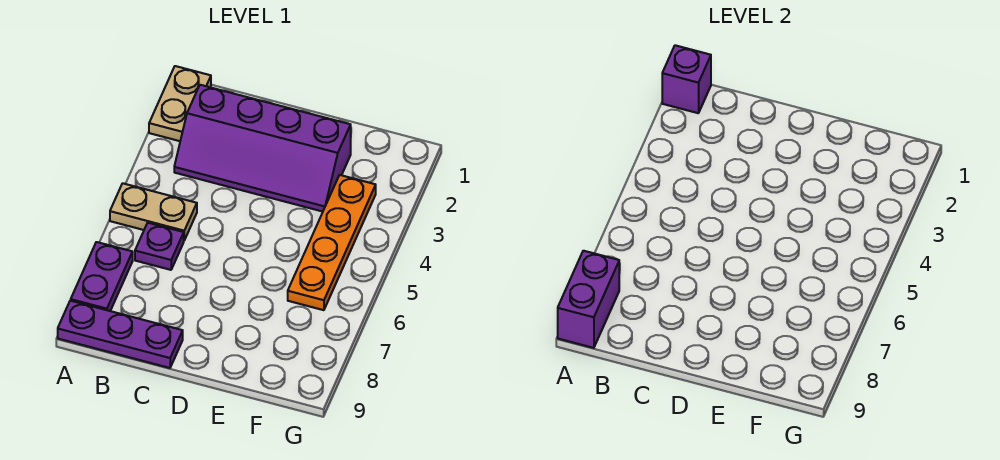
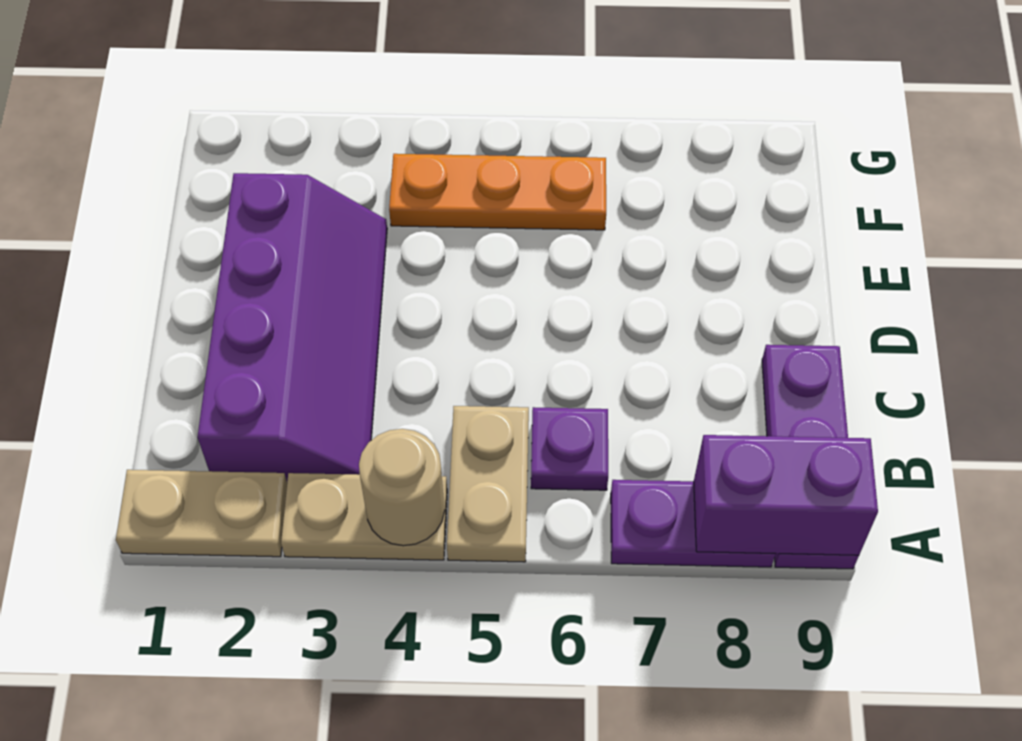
purple brick A1 level 2 -> none
none -> tan plate A3:A4 level 1
none -> tan round brick A4 level 2
orange plate F3:F6 level 1 -> orange plate F4:F6 level 1

